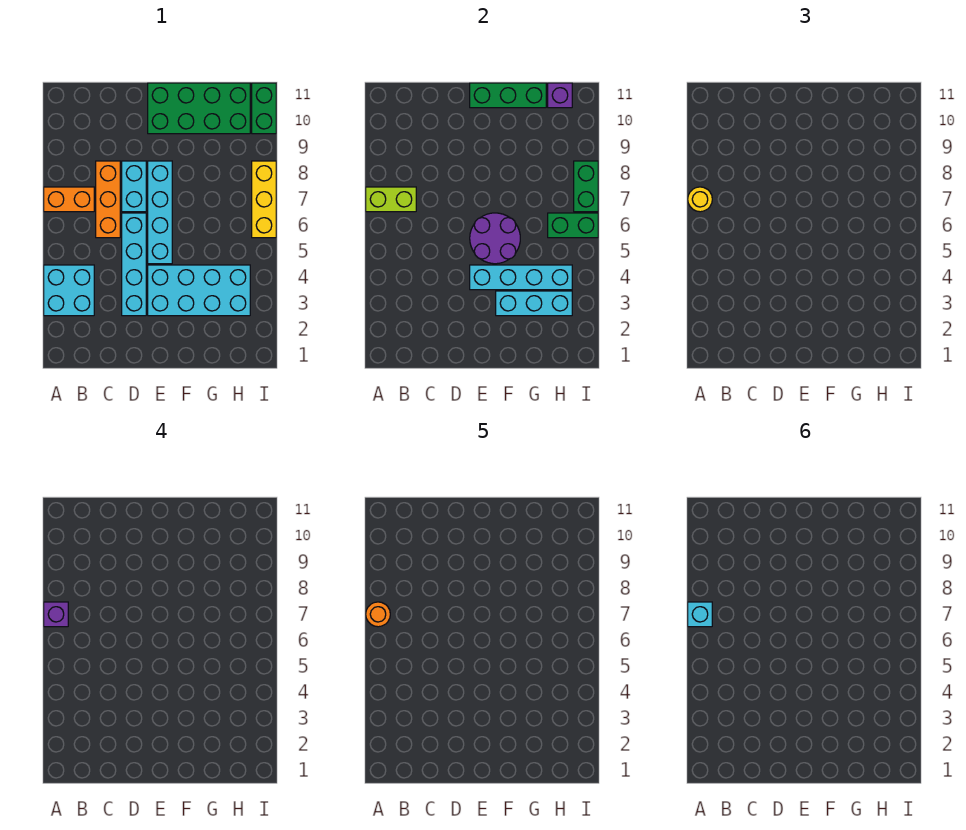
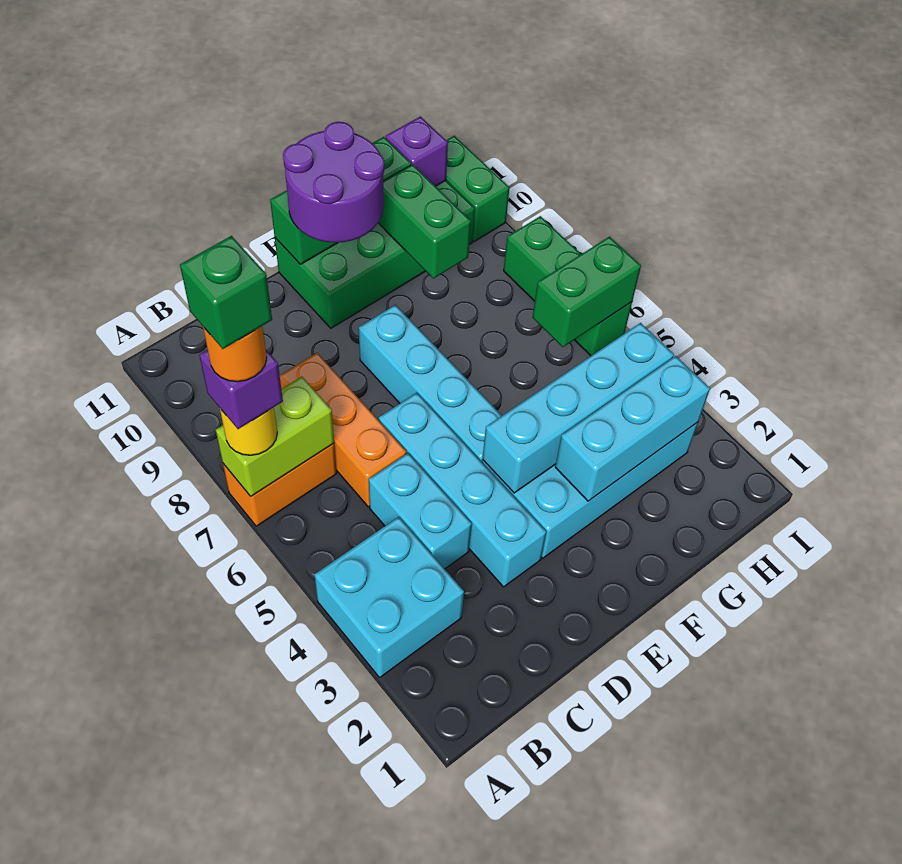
cyan brick A7 level 6 -> green brick A7 level 6
cyan brick D7:D8 level 1 -> cyan brick C4:C5 level 1
purple round brick E5:F6 level 2 -> purple round brick E10:F11 level 3
yellow brick I6:I8 level 1 -> green brick I6:I8 level 1
green brick I7:I8 level 2 -> green brick G9:G10 level 2

